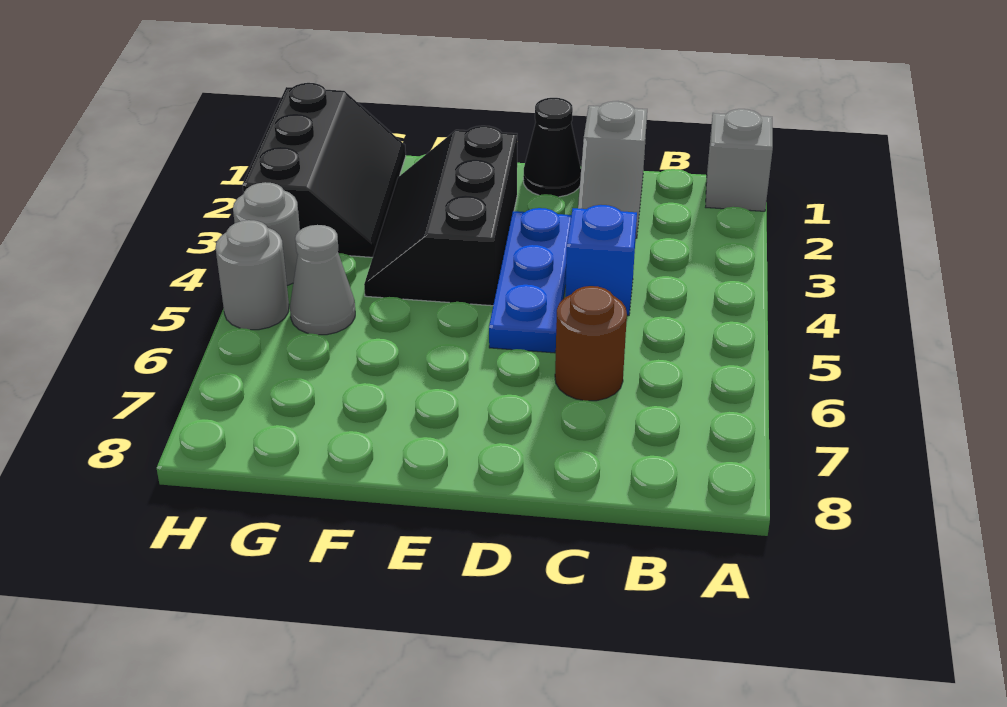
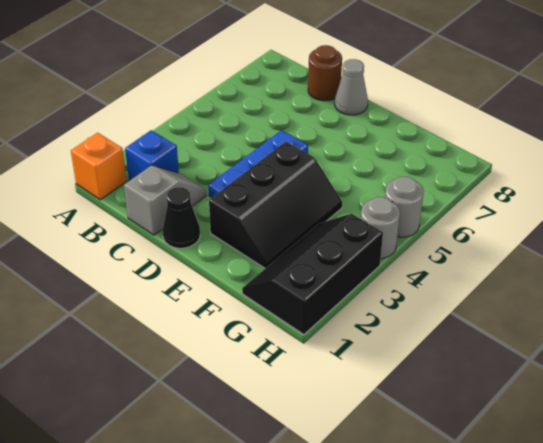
grey brick A1 level 1 -> orange brick A1 level 1
blue brick C4 level 1 -> blue brick B2 level 1
brown round brick C6 level 1 -> brown round brick C8 level 1
grey cone G5 level 1 -> grey cone D8 level 1

